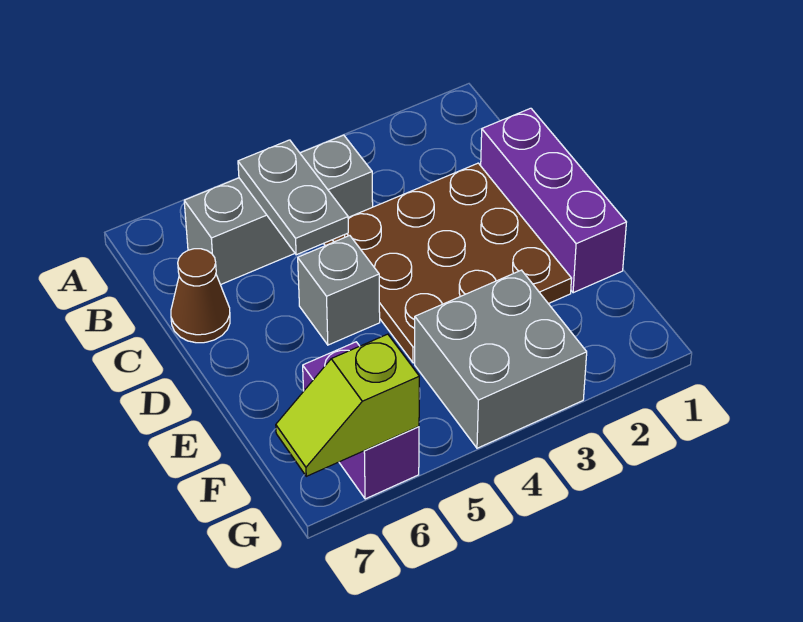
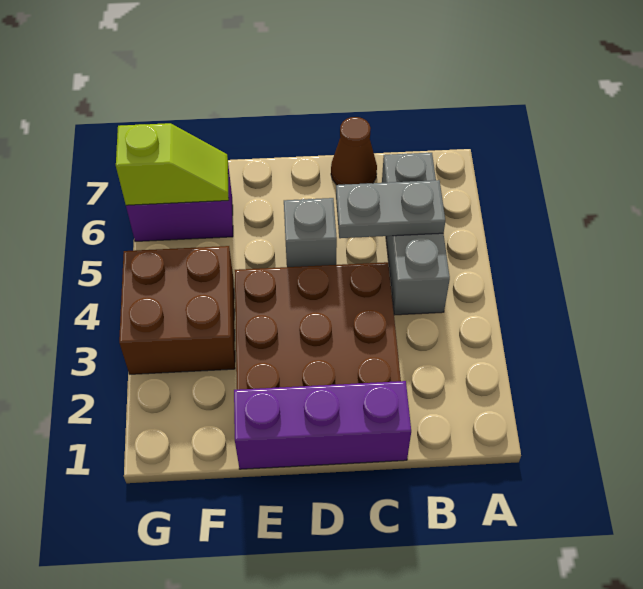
grey brick F3:G4 level 1 -> brown brick F3:G4 level 1
lime slope G6:G7 level 2 top 6 -> lime slope F6:G6 level 2 top G

